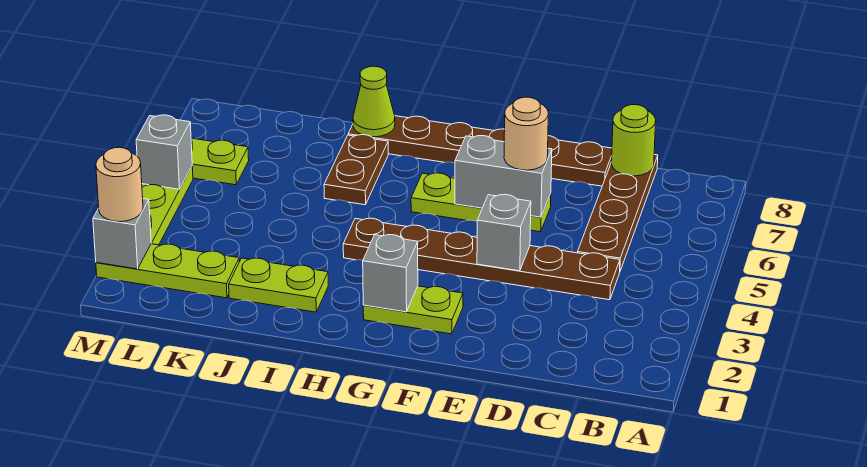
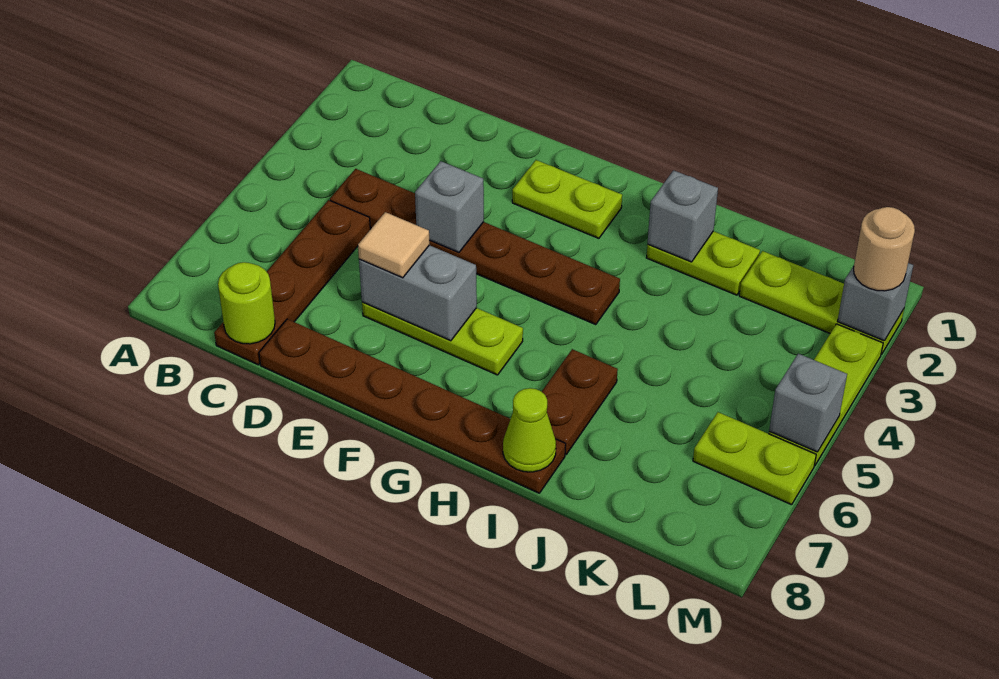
tan round brick E6 level 3 -> tan tile E6 level 3
grey brick G2 level 2 -> grey brick I2 level 2

